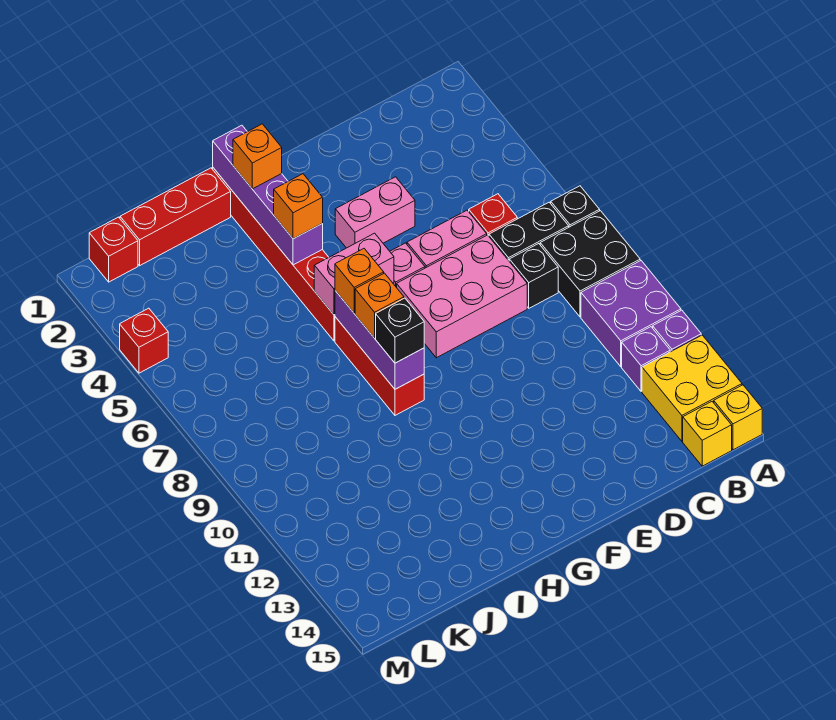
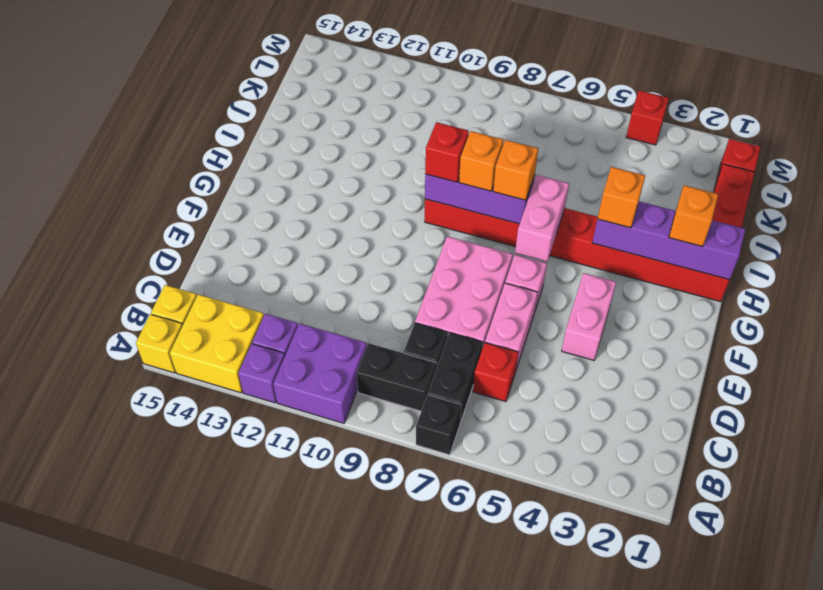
black brick A8:B9 level 1 -> black brick B8:B9 level 1
black brick H9 level 3 -> red brick H9 level 3

